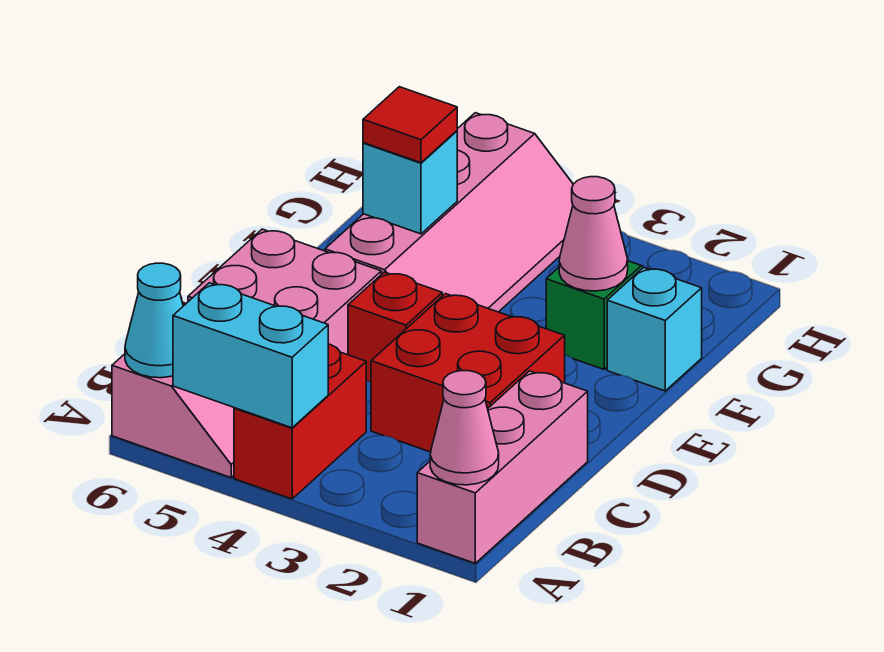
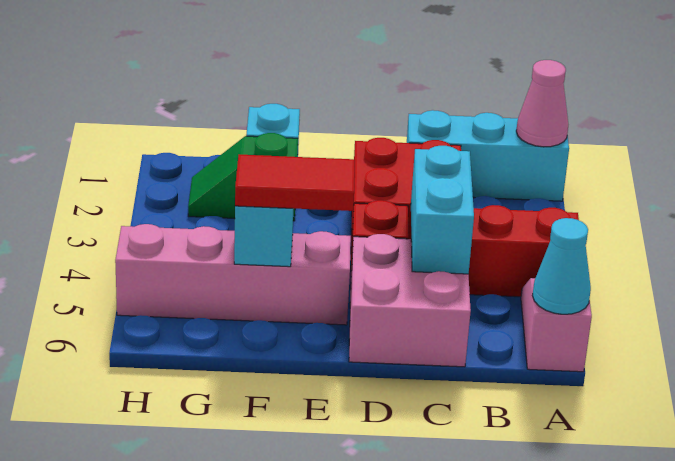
pink brick A1:C1 level 1 -> cyan brick A1:C1 level 1
cyan brick A4:A5 level 2 -> cyan brick C4:C5 level 2
pink cone F2 level 2 -> none
red tile F5 level 3 -> red tile E5:F5 level 3

